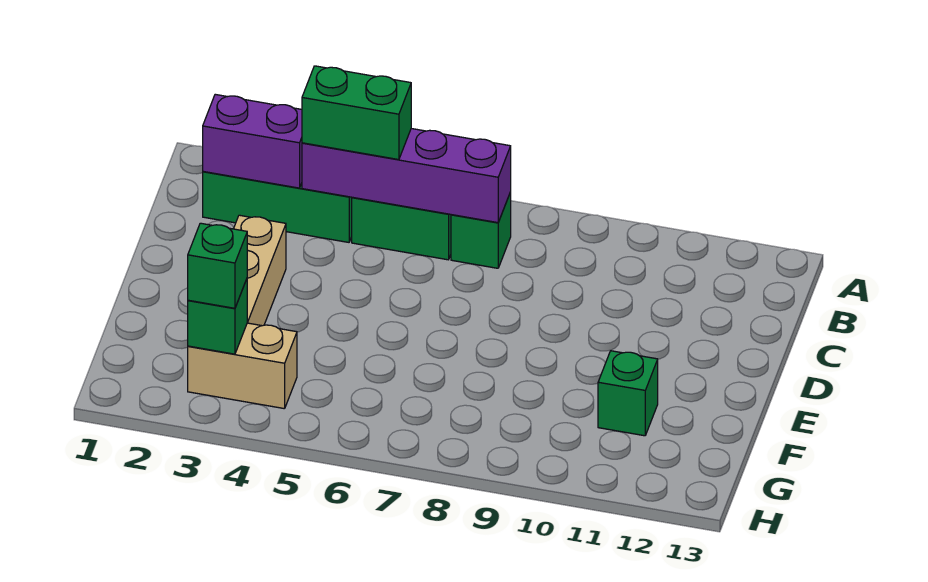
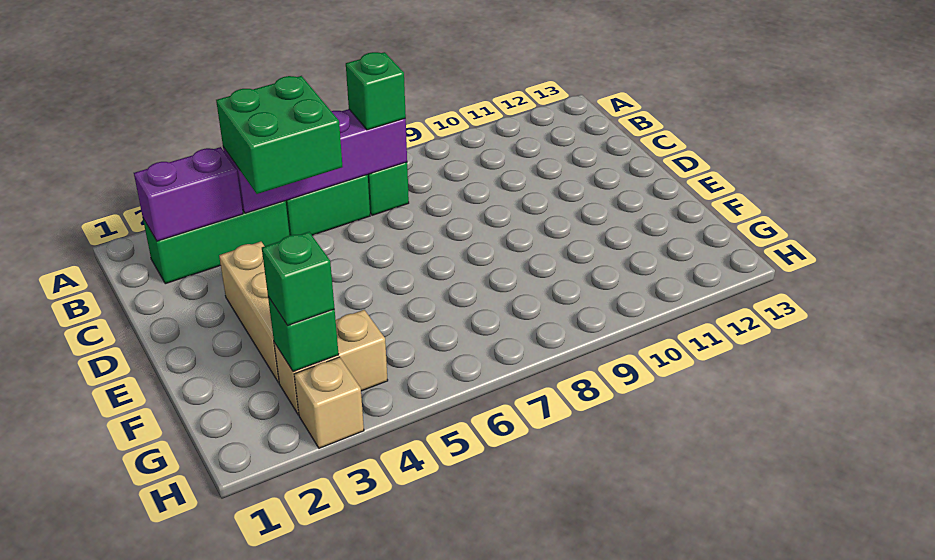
green brick B4:B5 level 3 -> green brick B4:C5 level 3
green brick F11 level 1 -> green brick B7 level 3
none -> tan brick H3 level 1

